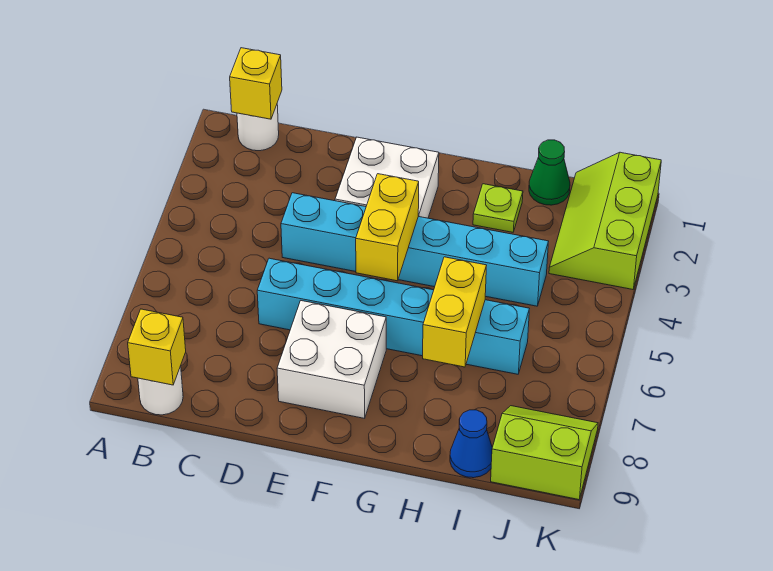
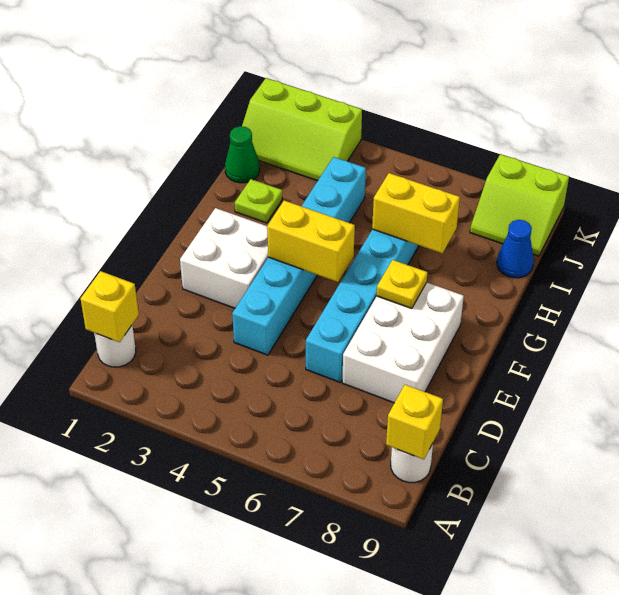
white brick E7:F8 level 1 -> white brick D7:F8 level 1
none -> yellow plate F7 level 2
lime slope J8:K9 level 1 top 9 -> lime slope J8:K9 level 1 top K

